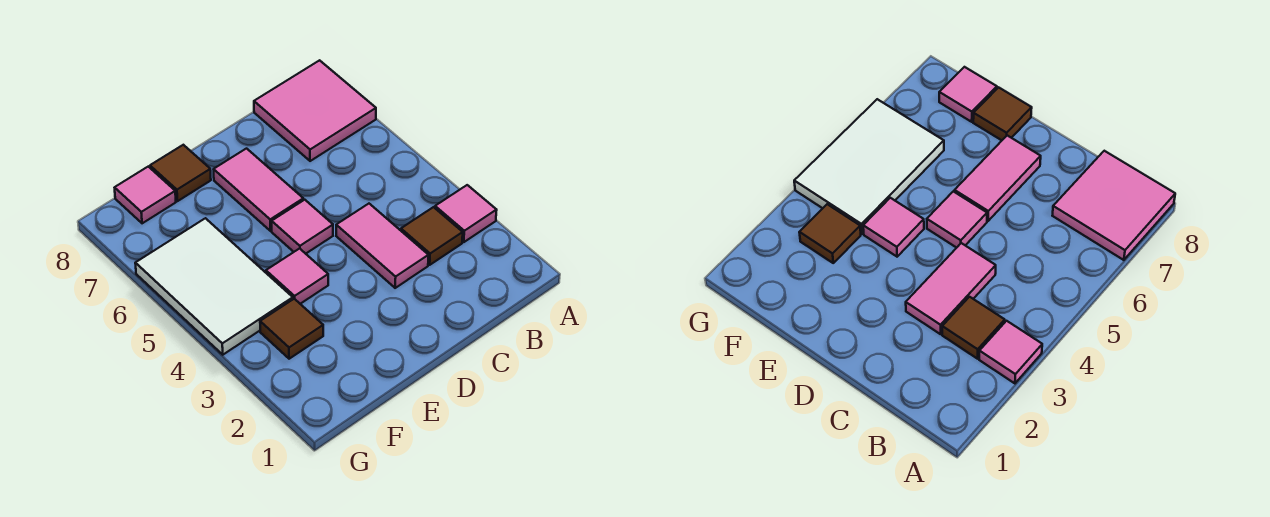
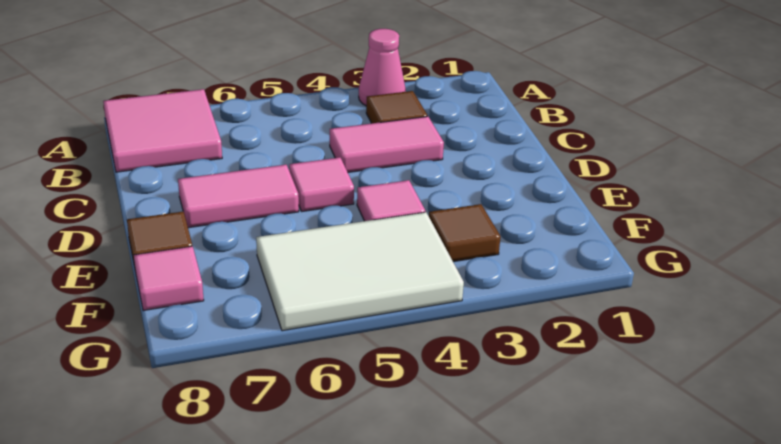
pink tile A3 level 1 -> pink cone A3 level 1

